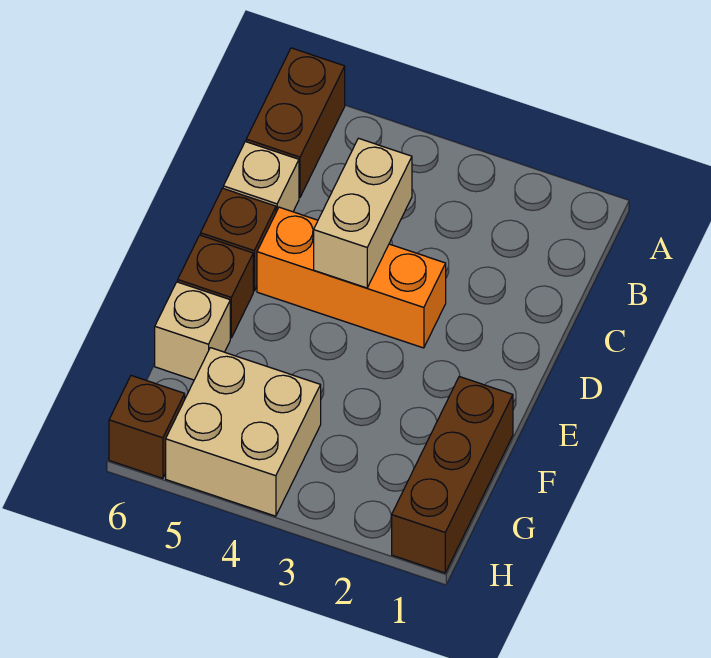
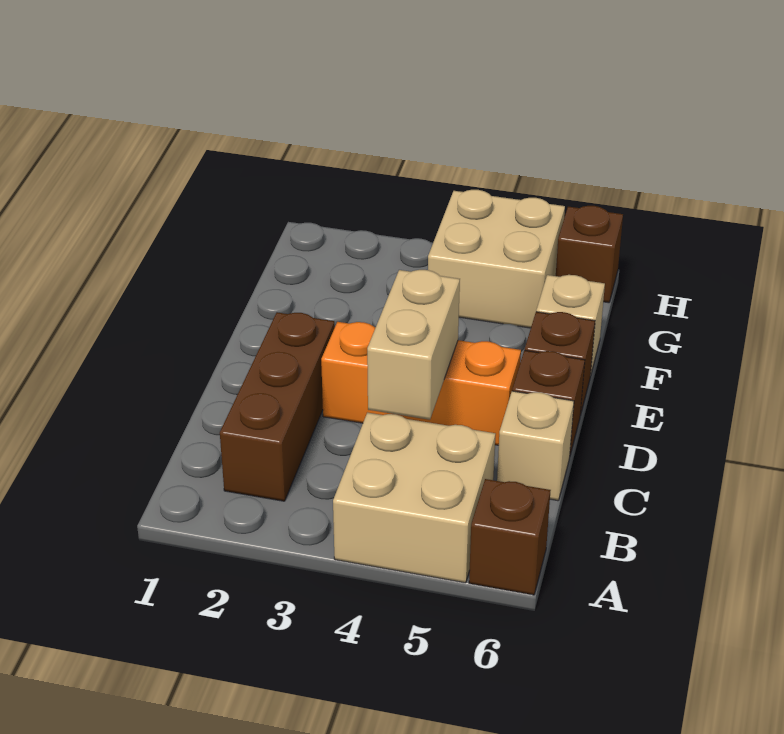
none -> tan brick A4:B5 level 1
brown brick A6:B6 level 1 -> brown brick A6 level 1
brown brick F1:H1 level 1 -> brown brick B2:D2 level 1

